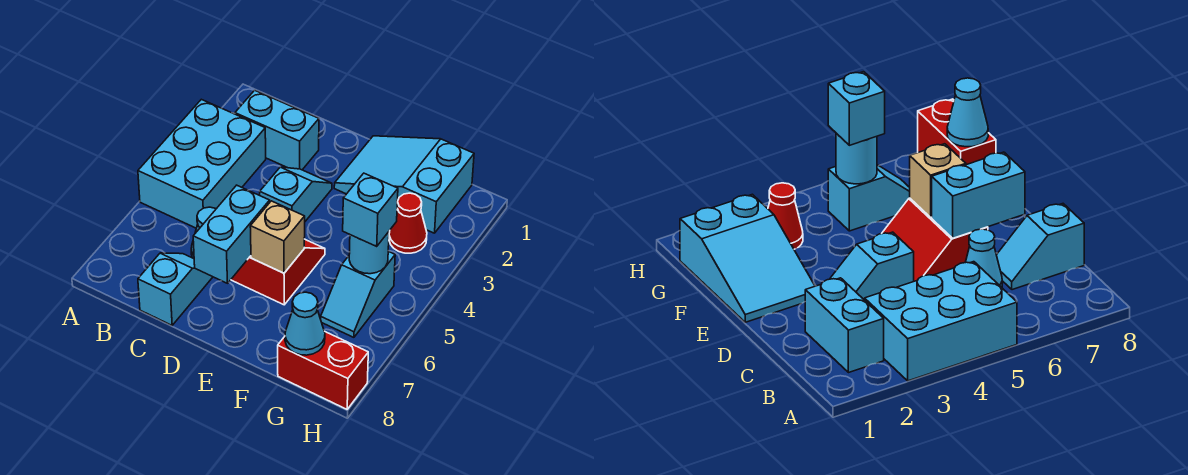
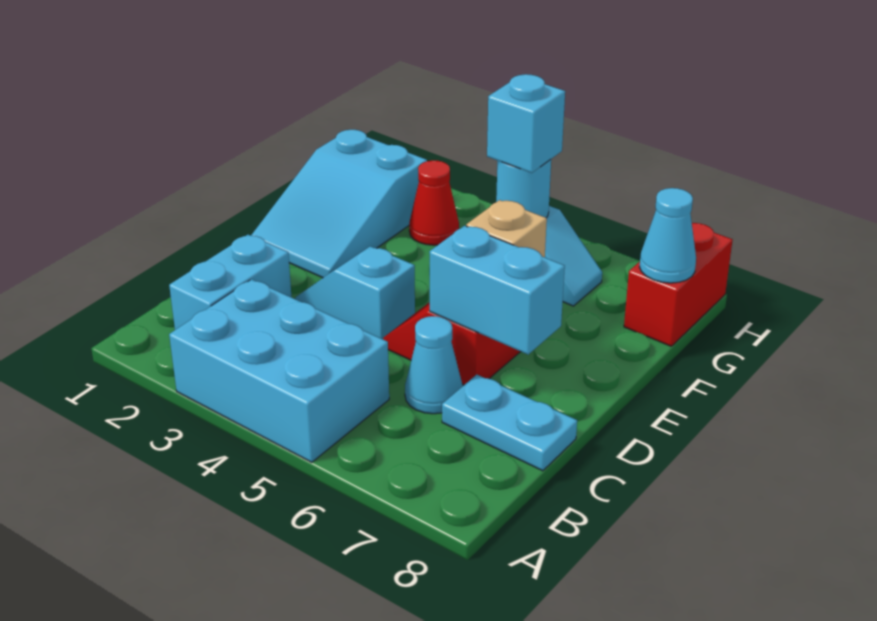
cyan slope C7:C8 level 1 top 8 -> cyan plate C7:C8 level 1

